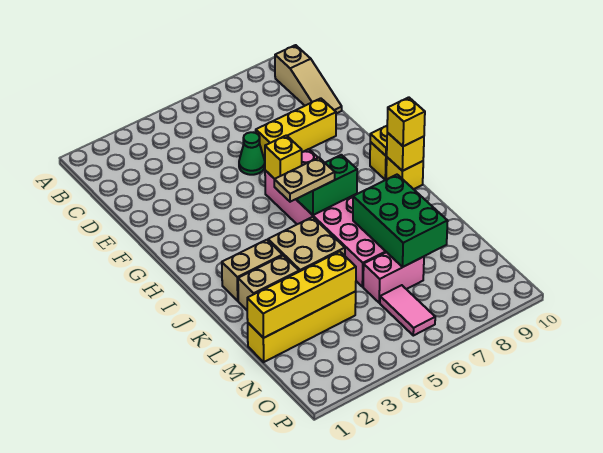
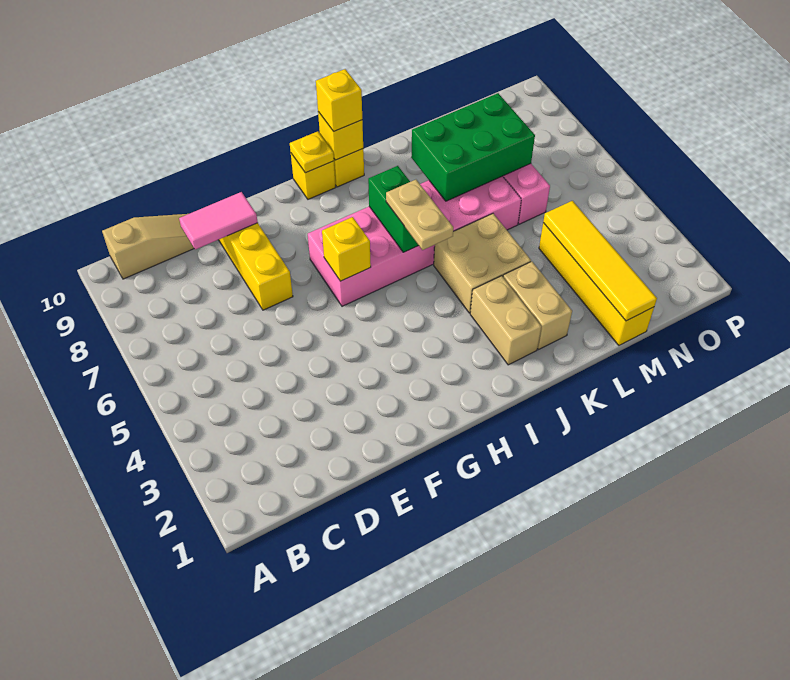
green cone E6 level 1 -> none
yellow brick M1:M4 level 2 -> yellow tile M1:M4 level 2
pink tile N6:O6 level 1 -> pink tile D9:E9 level 2

